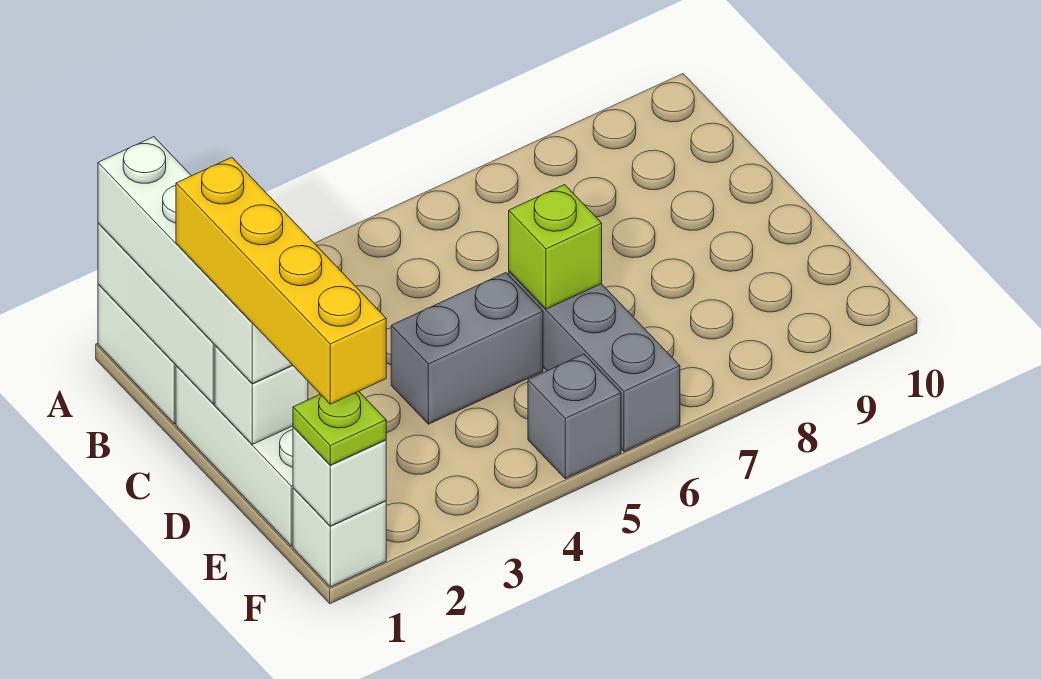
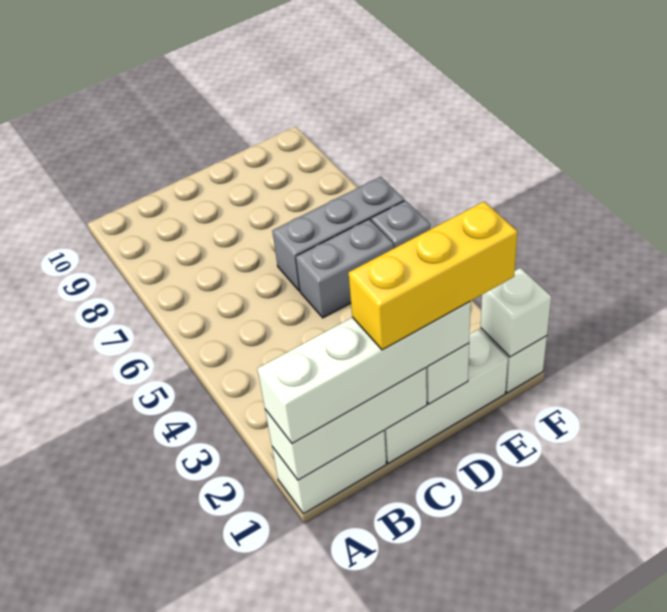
yellow brick C1:F1 level 4 -> yellow brick C1:E1 level 4
grey brick D4:D5 level 1 -> grey brick D5:E5 level 1
lime brick D6 level 2 -> none
lime plate F1 level 3 -> none

